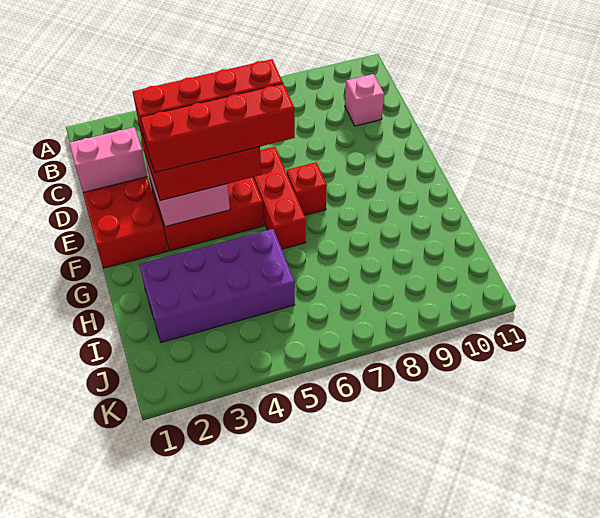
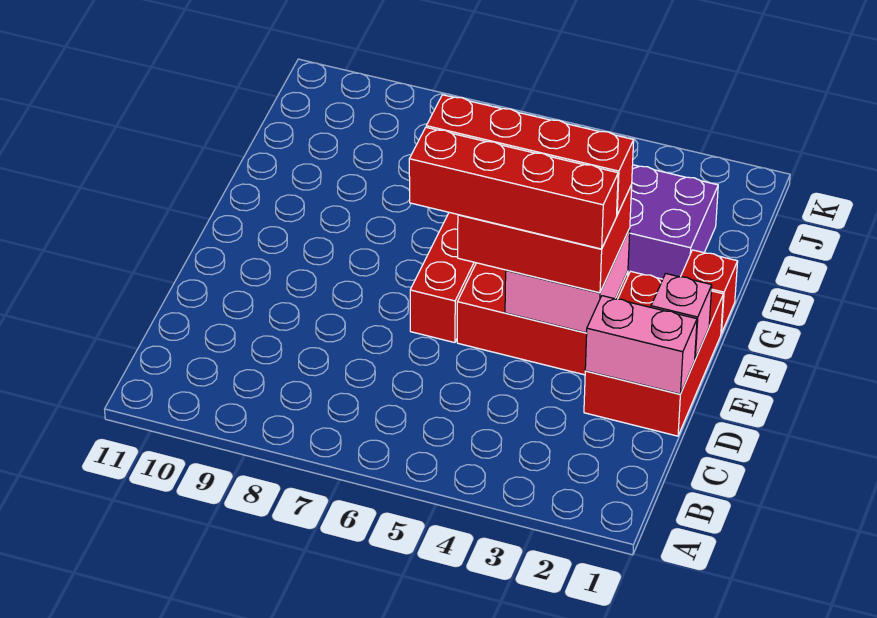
pink brick C10 level 1 -> pink brick E1 level 2
red brick F7 level 1 -> red brick G1 level 1

